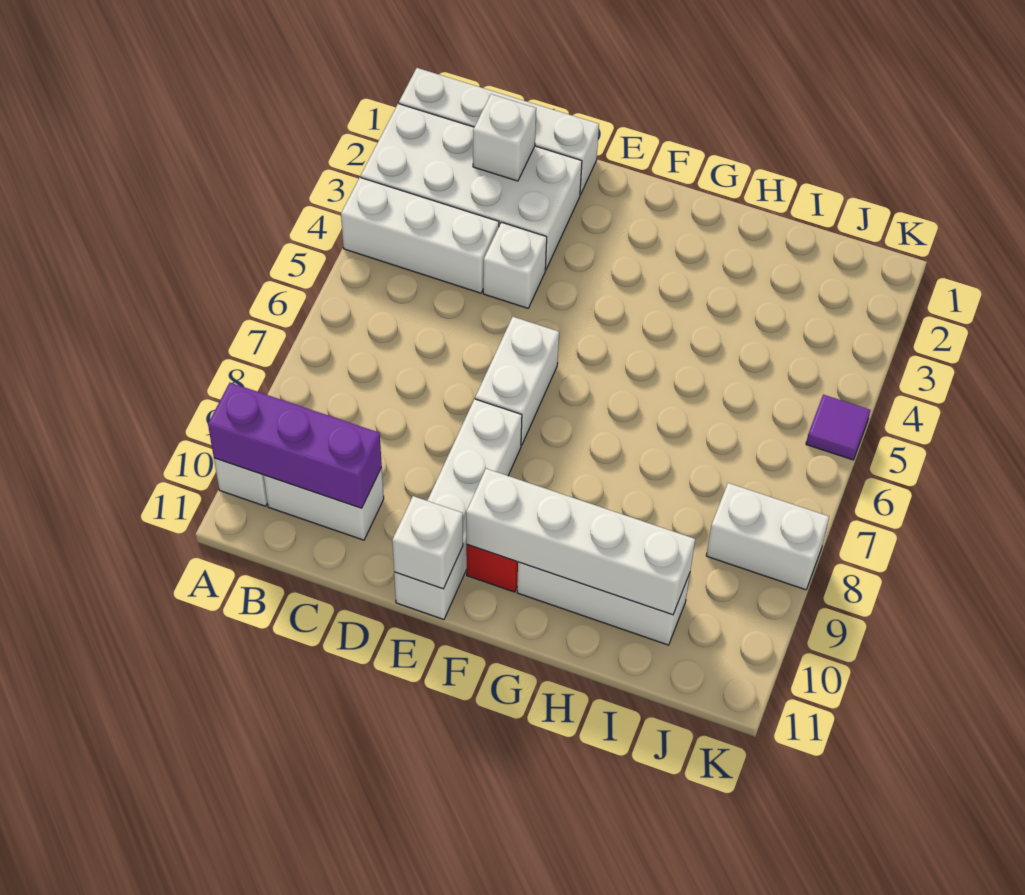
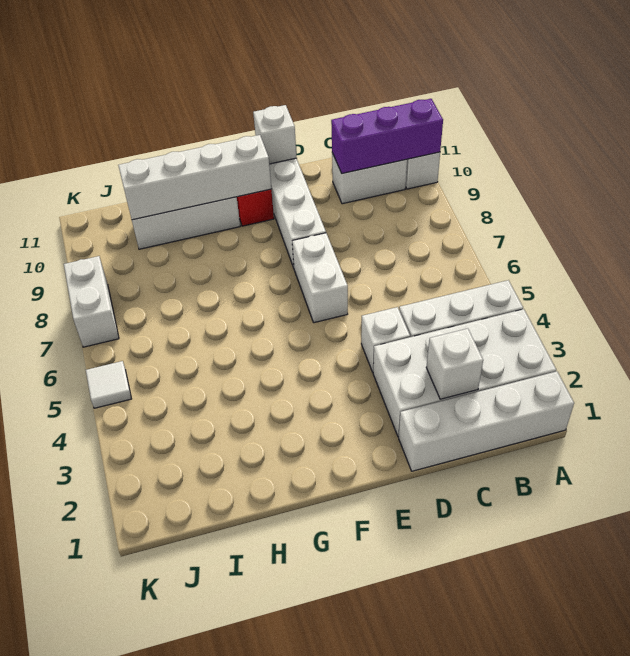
white brick J8:K8 level 1 -> white brick K7:K8 level 1
purple tile K5 level 1 -> white tile K5 level 1

